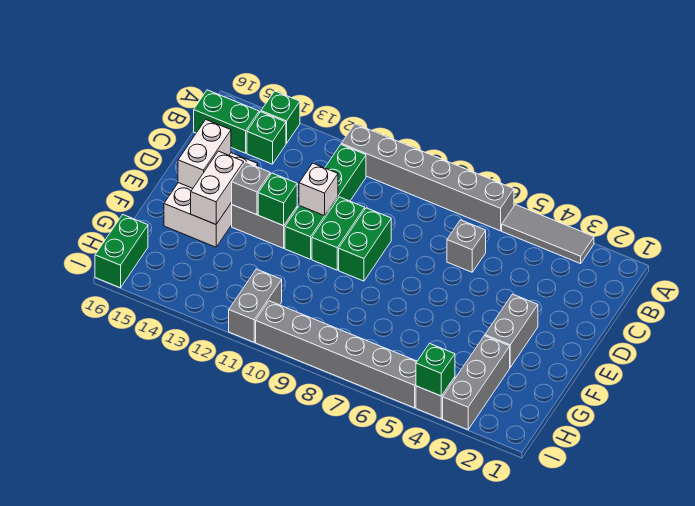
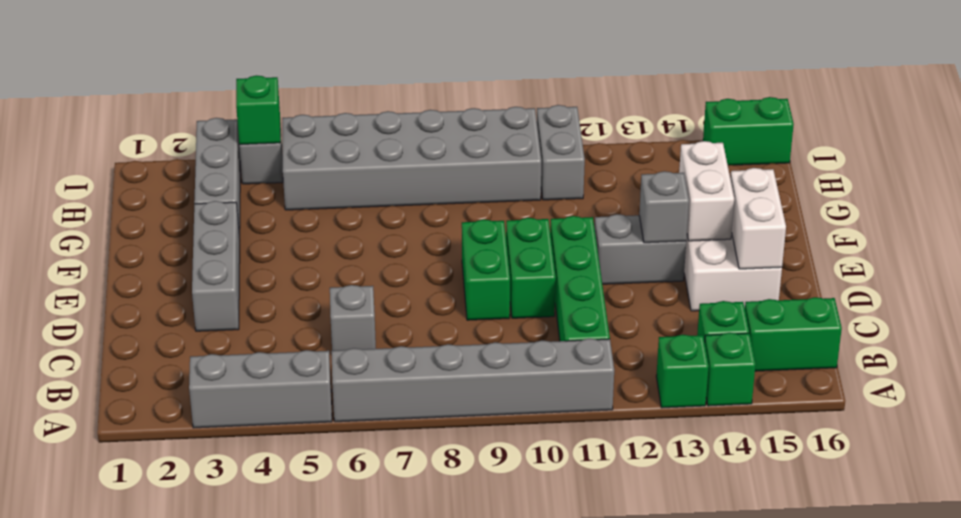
grey tile A3:A5 level 1 -> grey brick A3:A5 level 1
white brick D11 level 2 -> none
grey brick E3:F3 level 1 -> grey brick D3:F3 level 1
green brick E12 level 2 -> green brick A13 level 1
green brick H16:I16 level 1 -> green brick I15:I16 level 1
grey brick I5:I10 level 1 -> grey brick H5:I10 level 1

